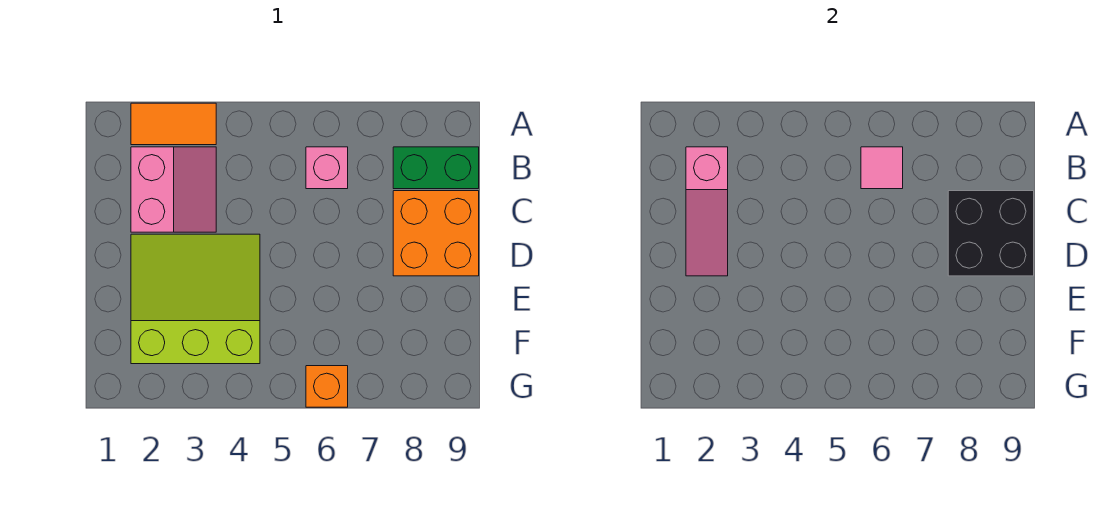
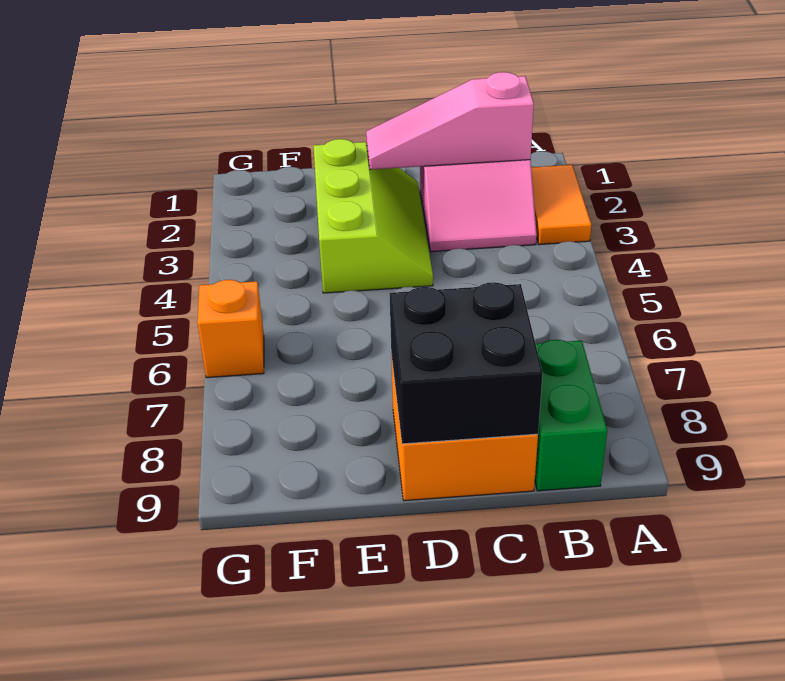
pink brick B6 level 1 -> none
pink tile B6 level 2 -> none
lime slope D2:F4 level 1 top F -> lime slope D2:E4 level 1 top E

